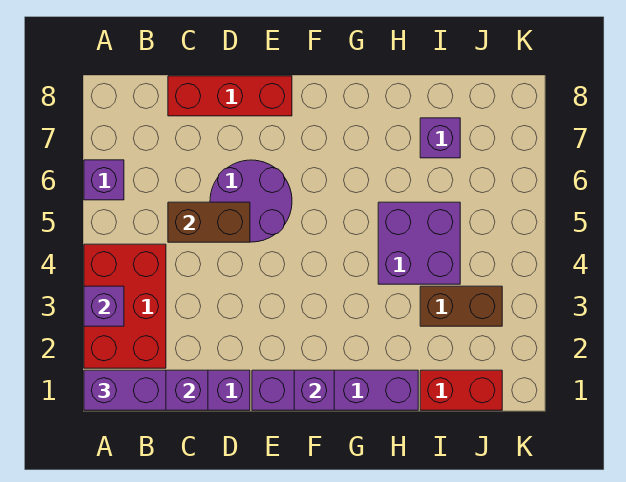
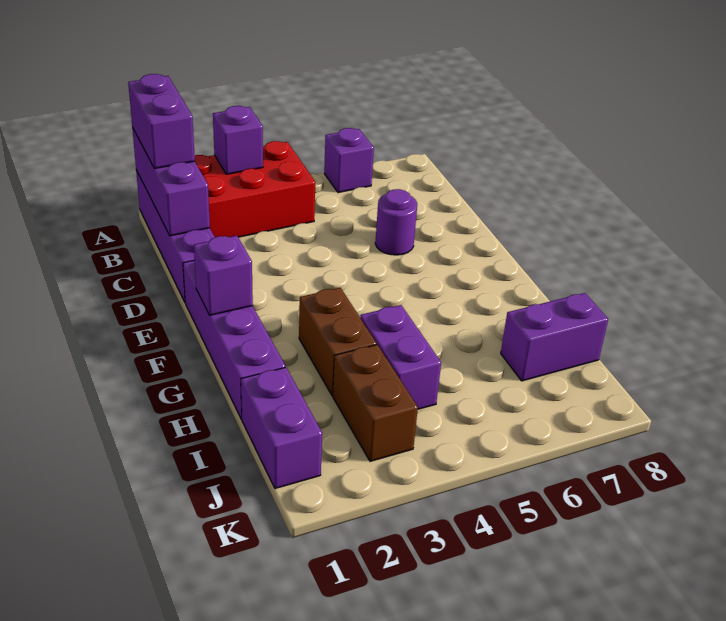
brown brick C5:D5 level 2 -> brown brick G3:H3 level 1
red brick C8:E8 level 1 -> none
purple round brick D5:E6 level 1 -> purple round brick D6 level 1
purple brick H4:I5 level 1 -> purple brick H4:I4 level 1
red brick I1:J1 level 1 -> purple brick I1:J1 level 1
purple brick I7 level 1 -> purple brick I7:I8 level 1

